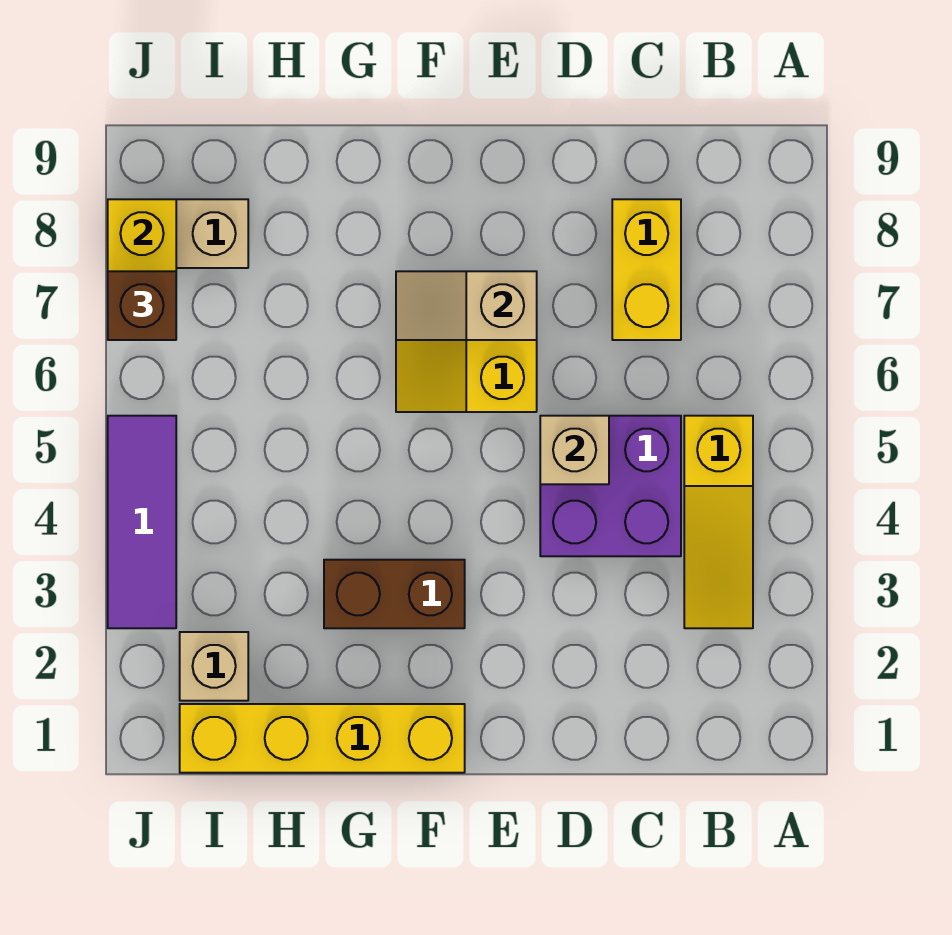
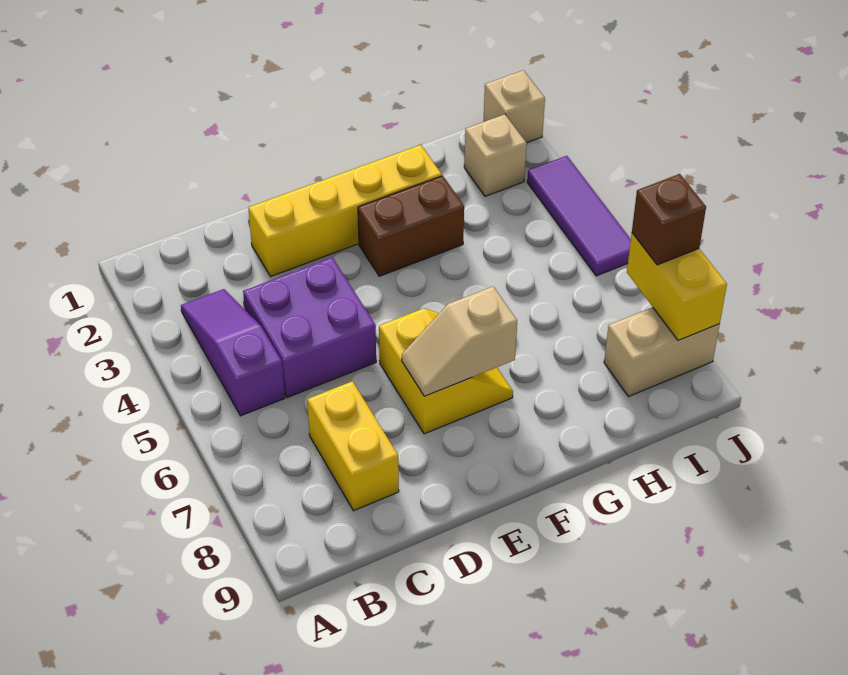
yellow slope B3:B5 level 1 top 5 -> purple slope B3:B5 level 1 top 5
tan brick D5 level 2 -> tan brick J1 level 1
tan slope E7:F7 level 2 top E -> tan slope E7:F7 level 2 top F
yellow brick F1:I1 level 1 -> yellow brick D2:G2 level 1

